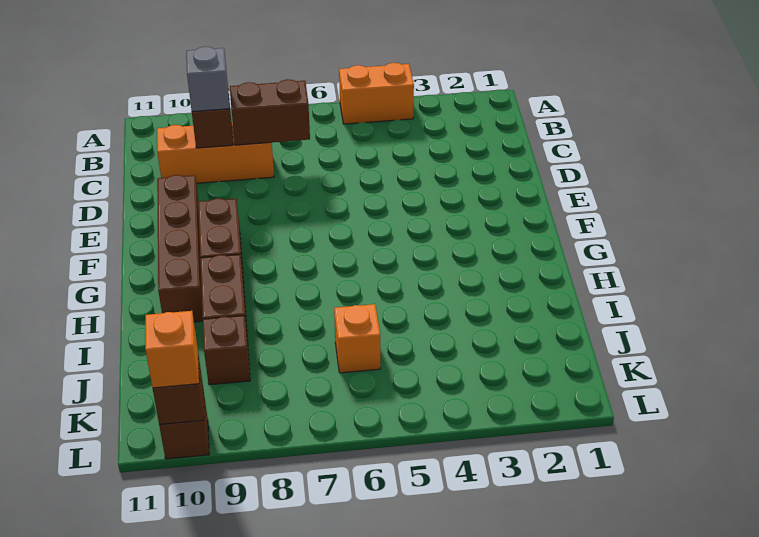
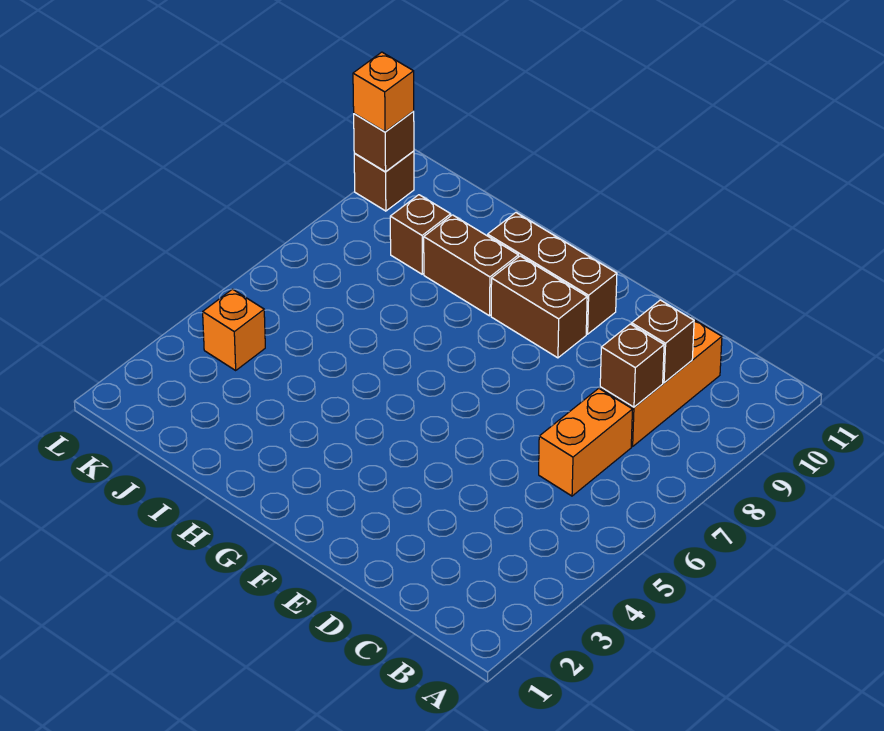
orange brick A4:A5 level 1 -> orange brick C6:C7 level 1
brown brick C7:C8 level 2 -> brown brick C8 level 2
grey brick C9 level 3 -> none
brown brick E10:H10 level 1 -> brown brick F10:H10 level 1
orange brick J6 level 1 -> orange brick K4 level 1

